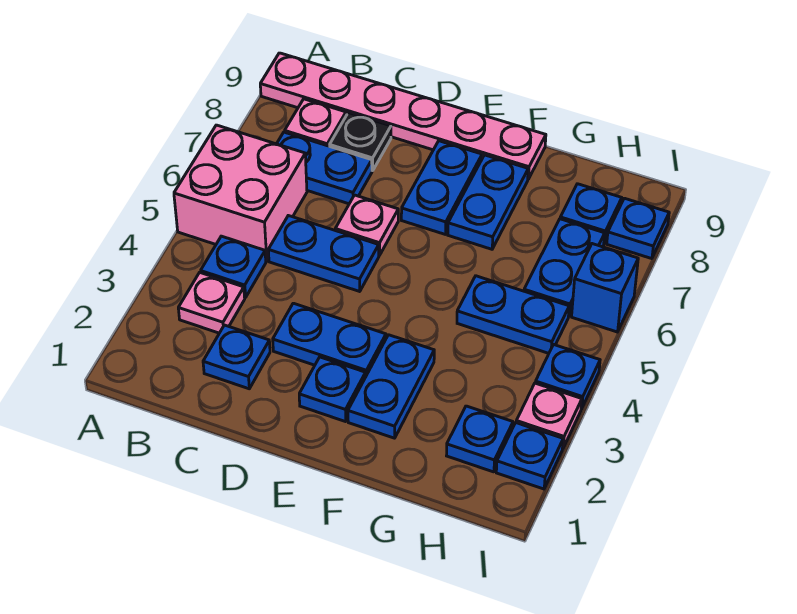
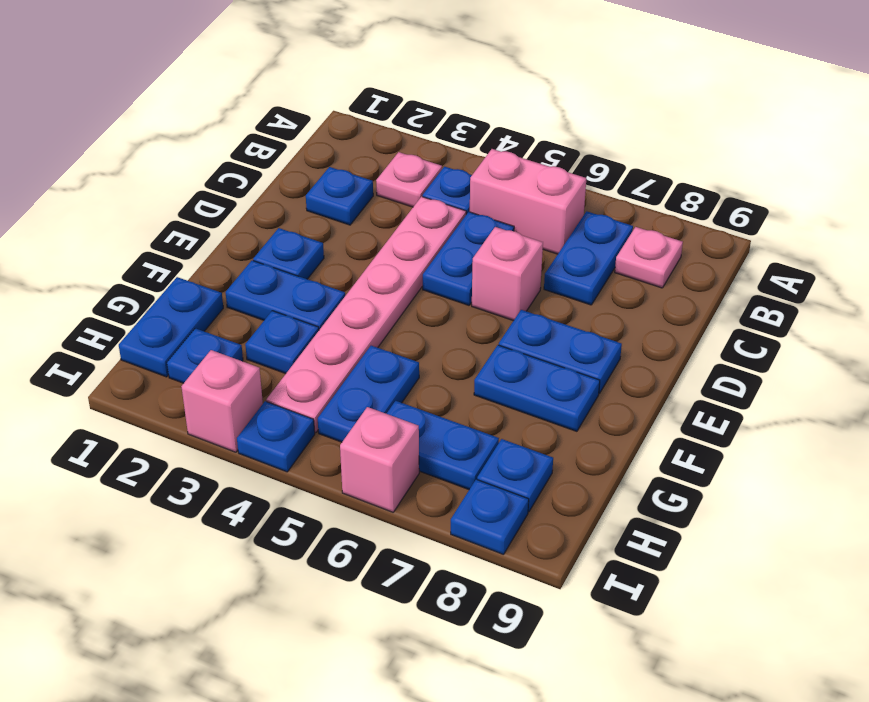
pink brick A5:B6 level 1 -> pink brick B5:B6 level 1
pink plate A9:F9 level 1 -> pink plate C4:H4 level 1
black plate C8 level 1 -> none
blue plate D3:E3 level 1 -> blue plate G1:H1 level 1
pink plate D6 level 1 -> pink brick D6 level 1
blue plate I2 level 1 -> blue plate G3 level 1
pink plate I3 level 1 -> pink brick I3 level 1
blue brick I6 level 1 -> pink brick I6 level 1

